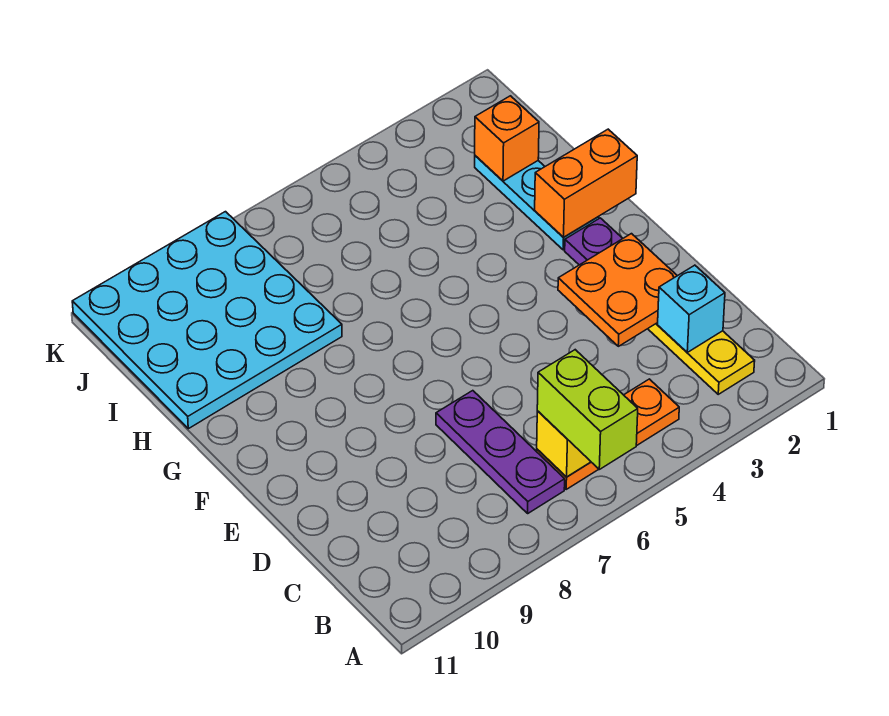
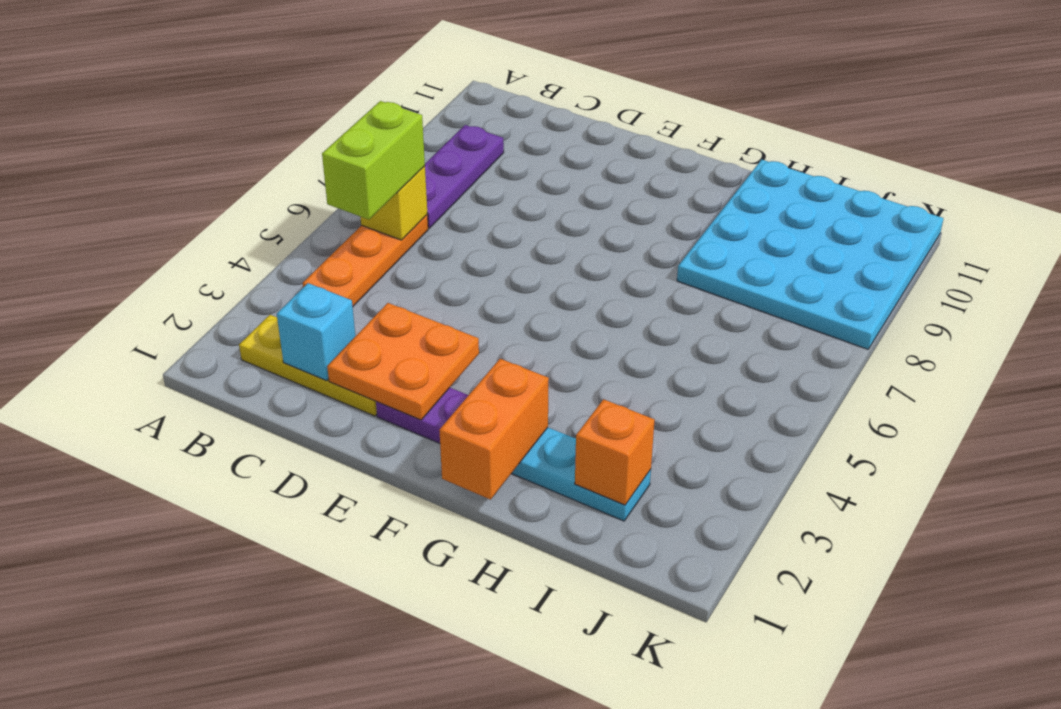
lime brick A6:B6 level 3 -> lime brick B5:B6 level 3
purple plate B7:D7 level 1 -> purple plate B7:B9 level 1

